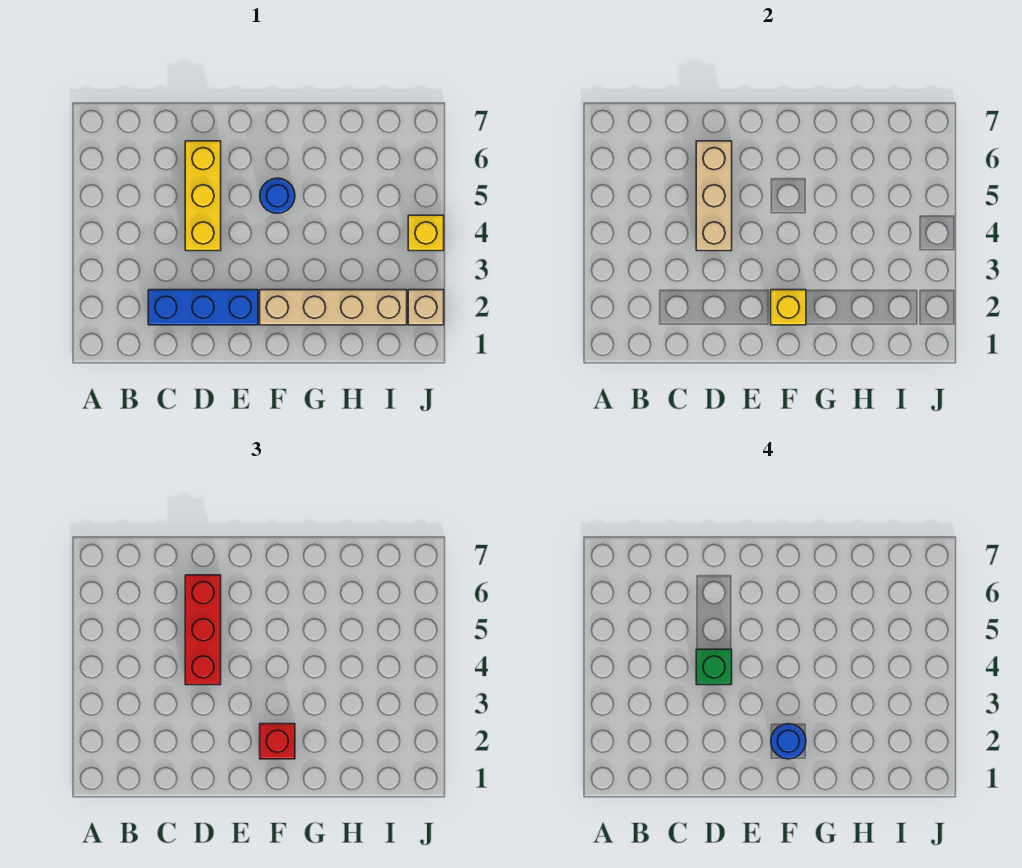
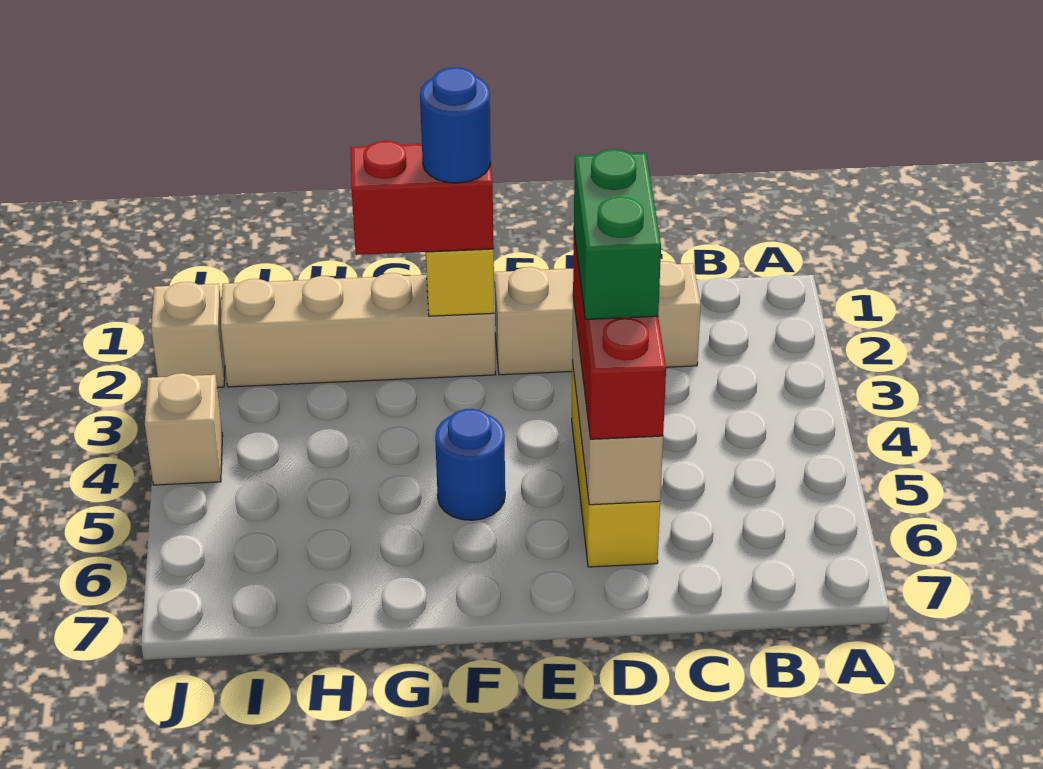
blue brick C2:E2 level 1 -> tan brick C2:E2 level 1
green brick D4 level 4 -> green brick D4:D5 level 4
red brick F2 level 3 -> red brick F2:G2 level 3
yellow brick J4 level 1 -> tan brick J4 level 1

